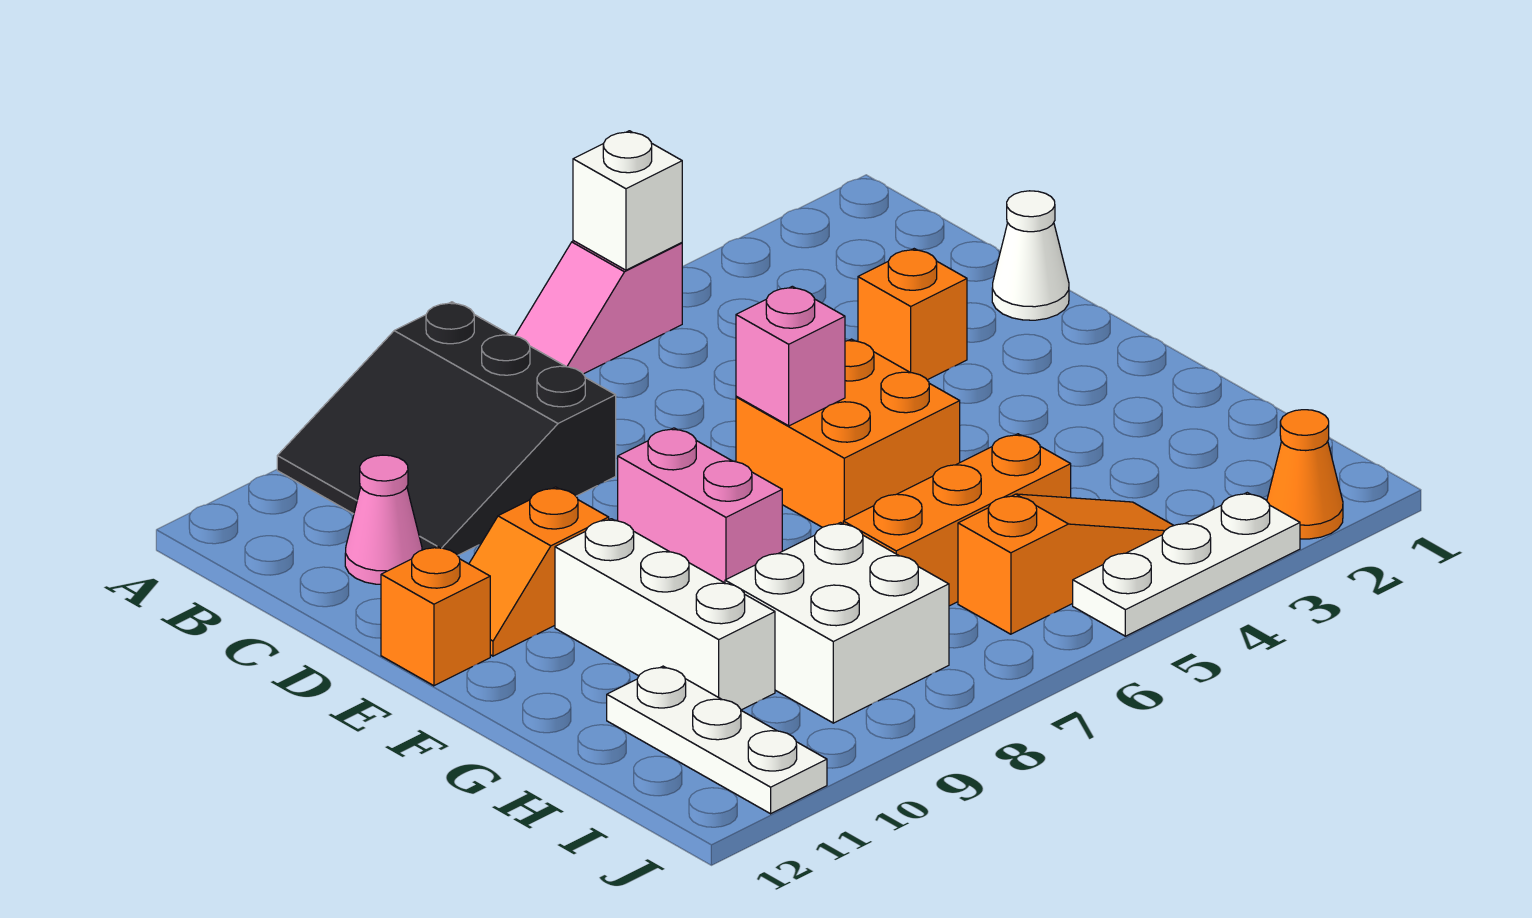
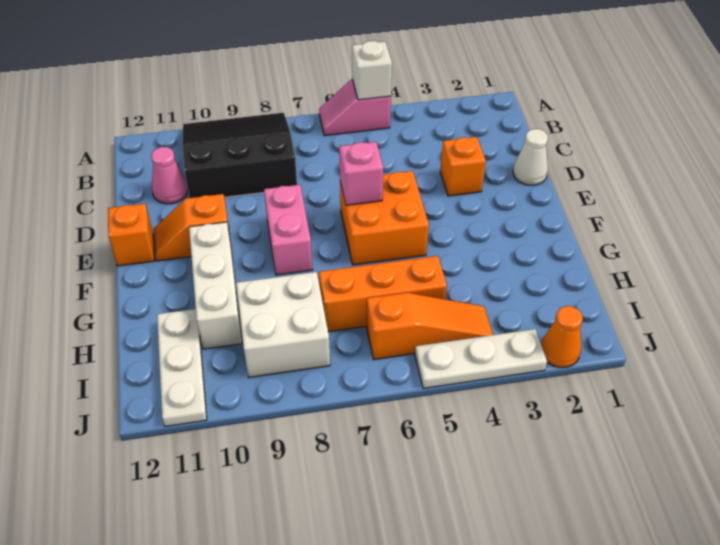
black slope A8:C10 level 1 top 8 -> black slope A8:C10 level 1 top C

